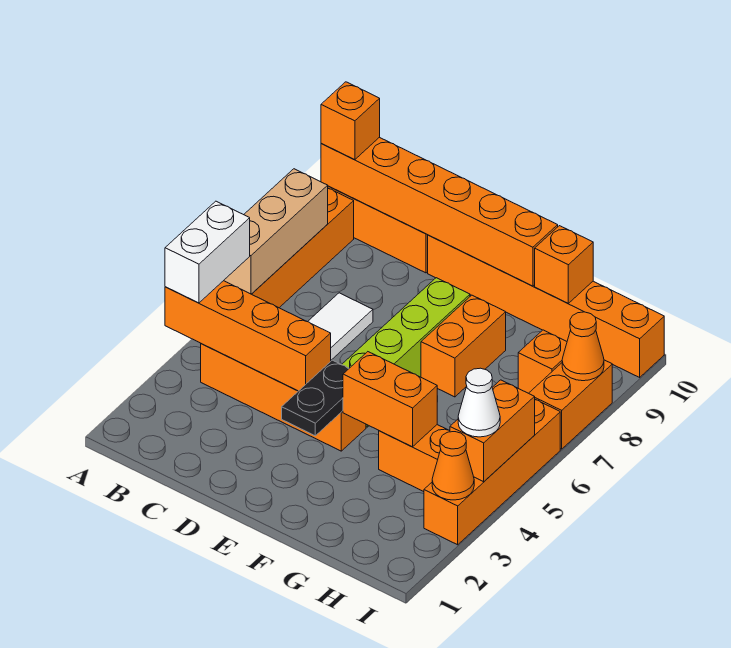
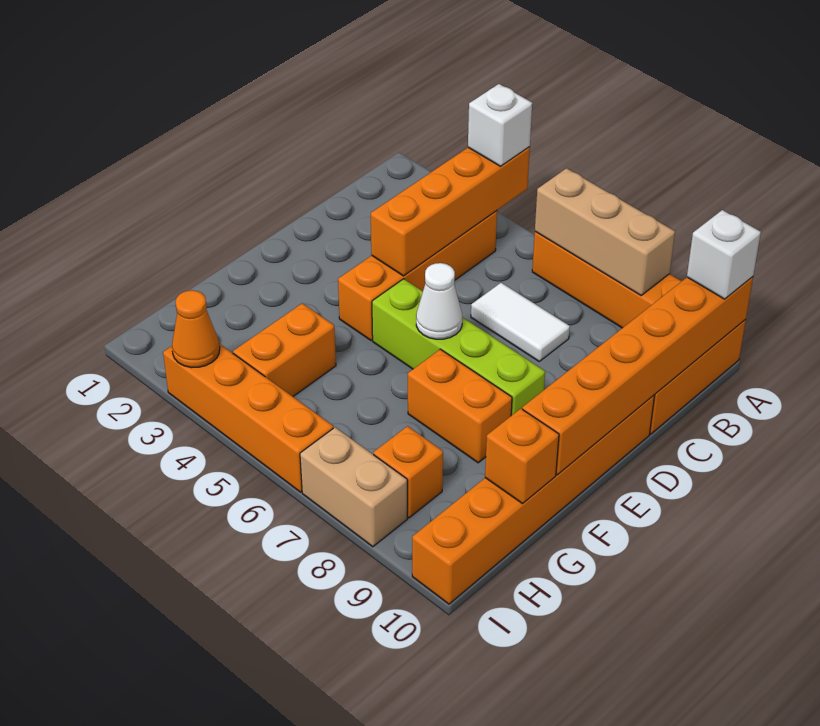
white brick A4:A5 level 3 -> white brick A4 level 3
orange brick A10 level 3 -> white brick A10 level 3
black plate E3:E4 level 2 -> none
orange brick F4:G4 level 2 -> none
orange brick I4:I5 level 2 -> none
white cone I4 level 3 -> white cone E6 level 2
orange brick I7:I8 level 1 -> tan brick I7:I8 level 1
orange cone I8 level 2 -> none

